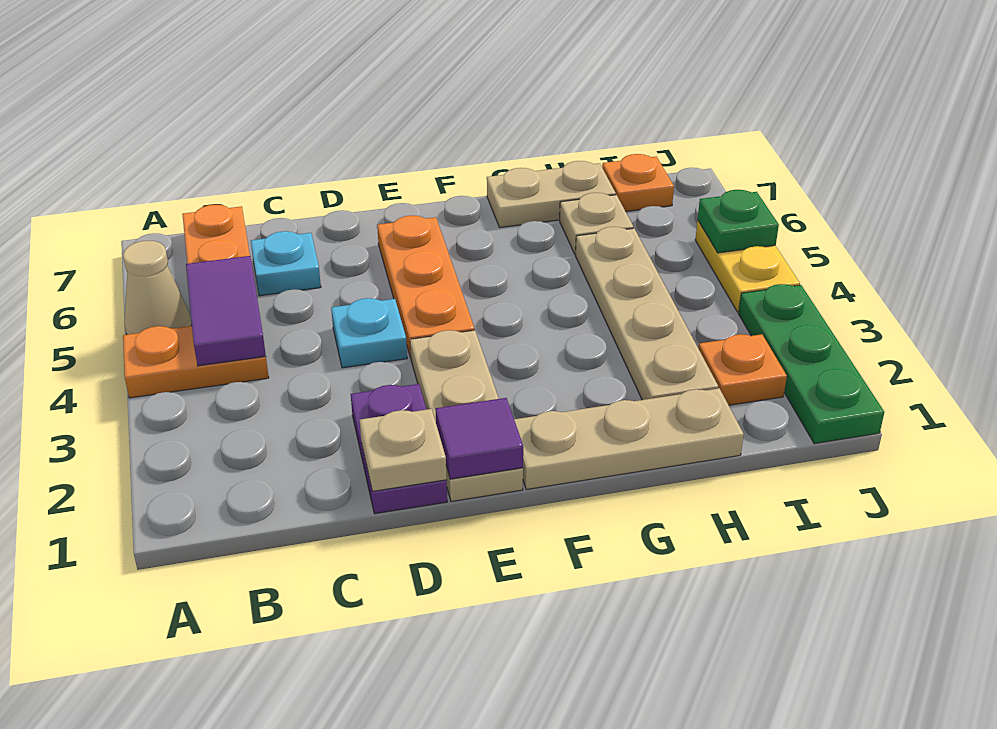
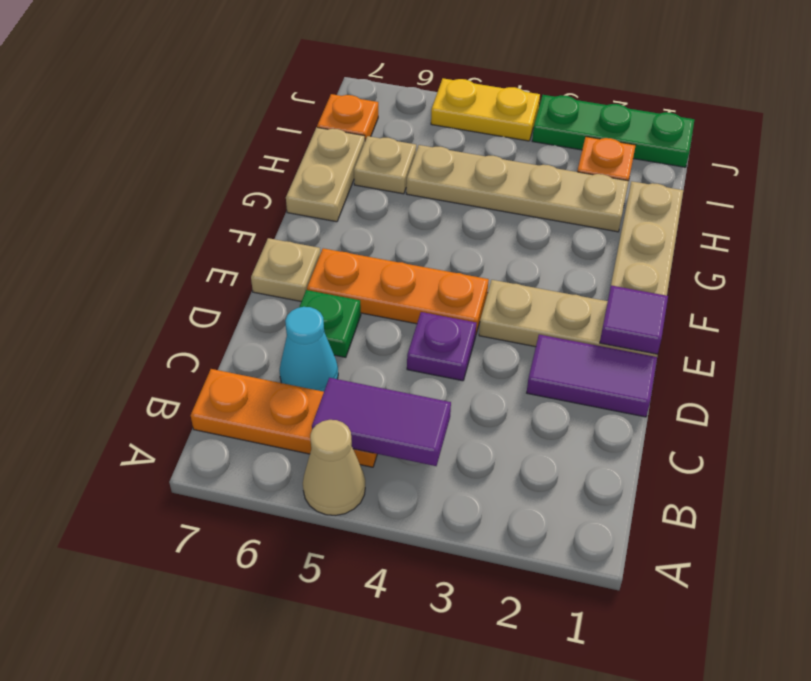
orange plate A4:B4 level 1 -> none
cyan plate C6 level 1 -> cyan cone C6 level 1
purple plate D1:D2 level 1 -> purple tile D1:D2 level 1
tan plate D1 level 2 -> tan plate E7 level 1
cyan plate D4 level 1 -> purple plate D4 level 1
green plate J5 level 2 -> green plate D6 level 1

